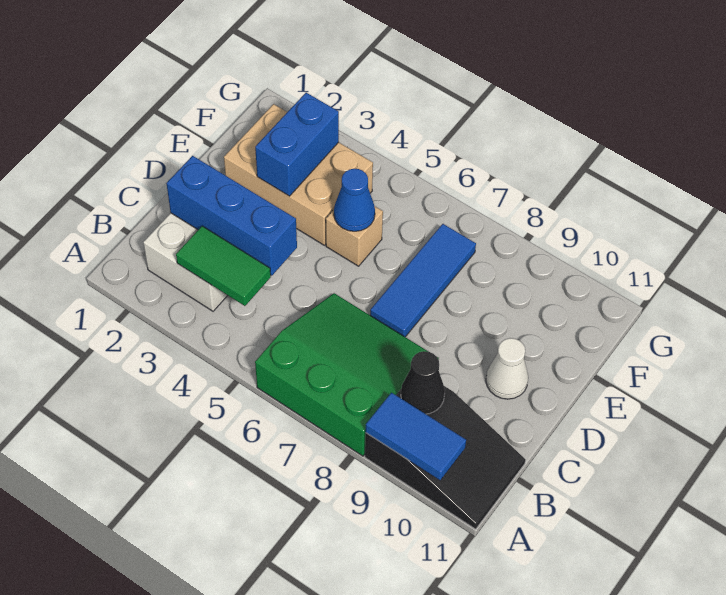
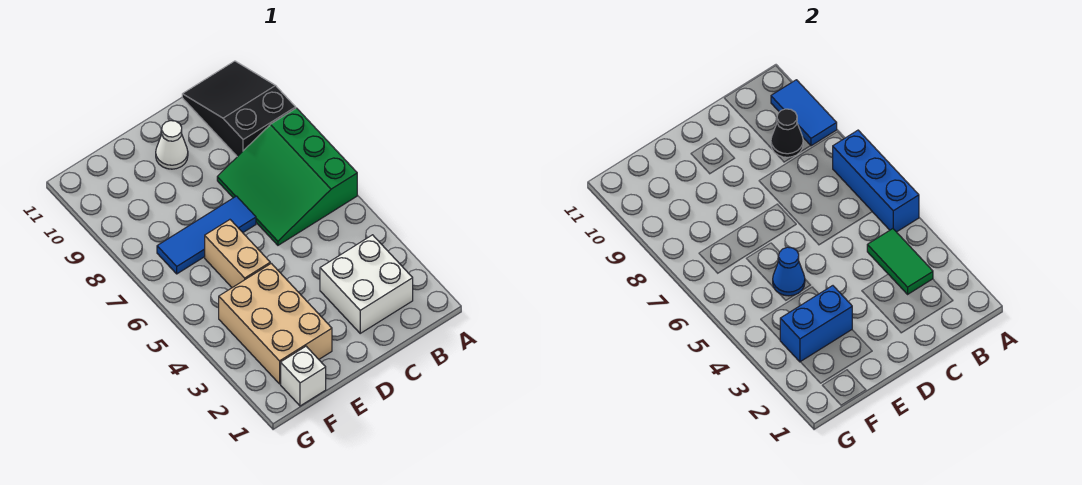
blue brick C2:C4 level 2 -> blue brick A5:A7 level 2
tan brick E5 level 1 -> tan brick E5:E6 level 1
none -> white brick F1 level 1

